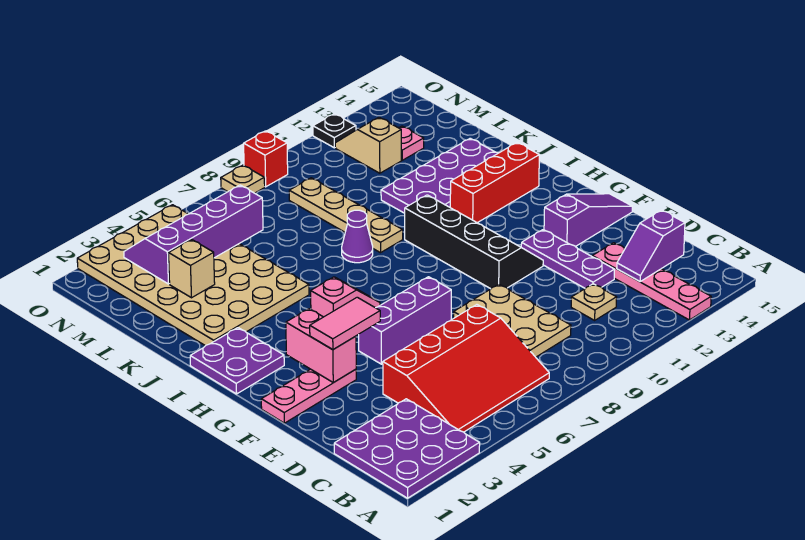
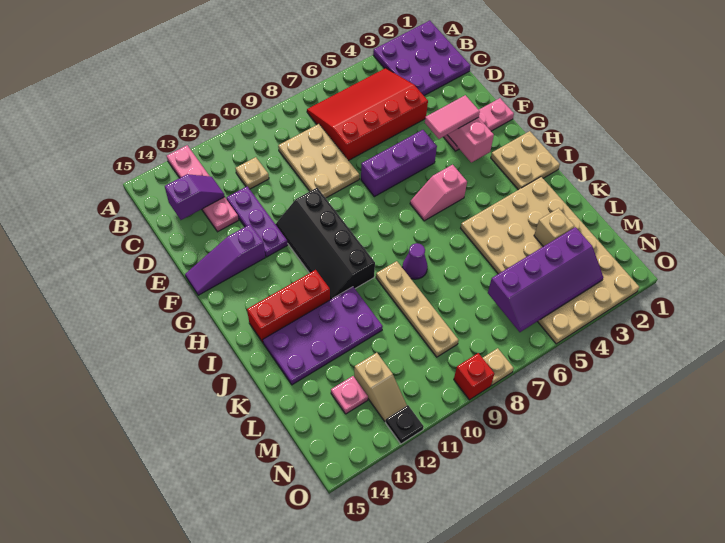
purple plate H1:I2 level 1 -> tan plate H1:I2 level 1

